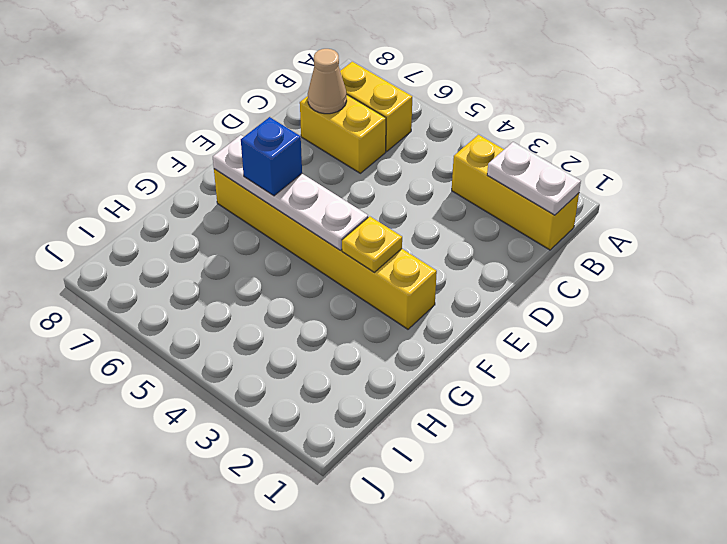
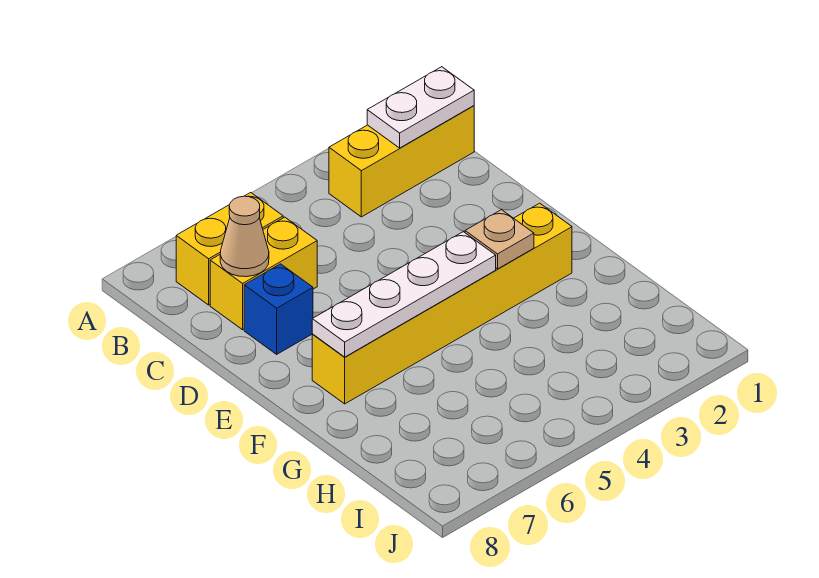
yellow plate F3 level 2 -> tan plate F3 level 2
blue brick F6 level 3 -> blue brick D7 level 1

